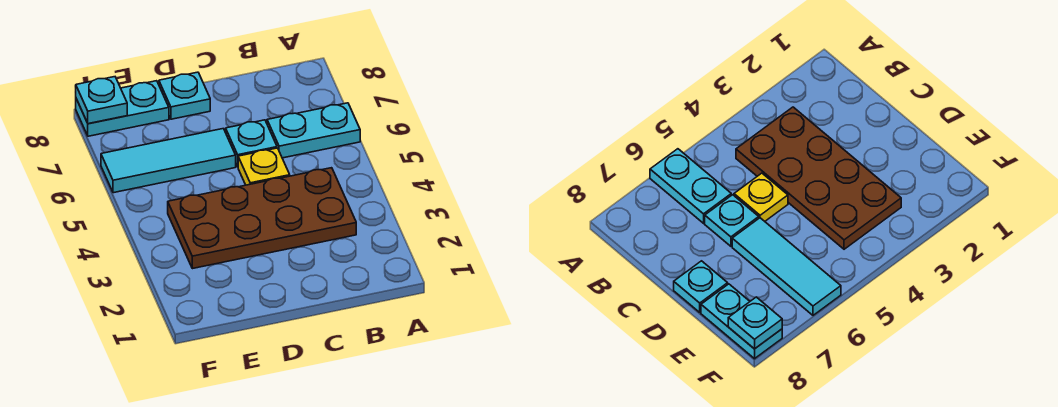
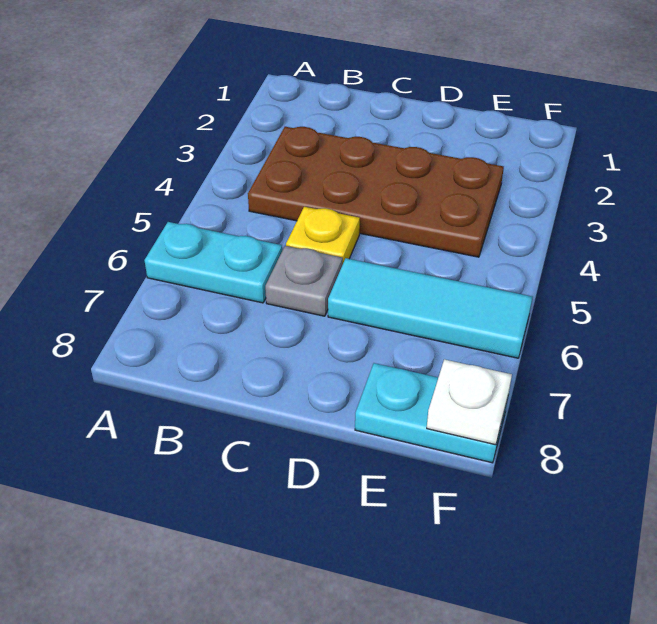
cyan plate C6 level 1 -> grey plate C6 level 1
cyan plate D8 level 1 -> none
cyan plate F8 level 2 -> white plate F8 level 2

